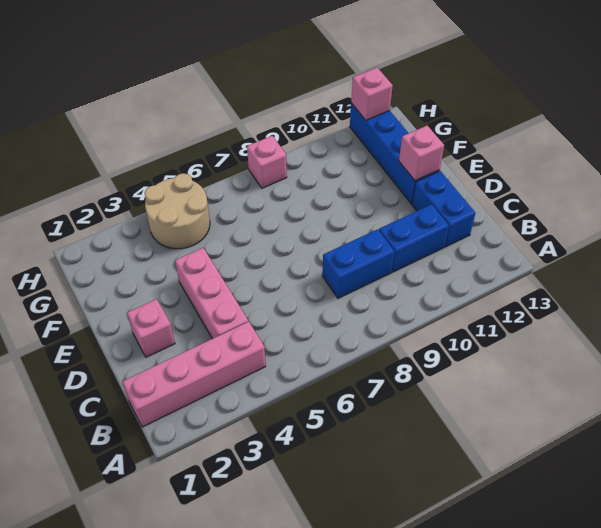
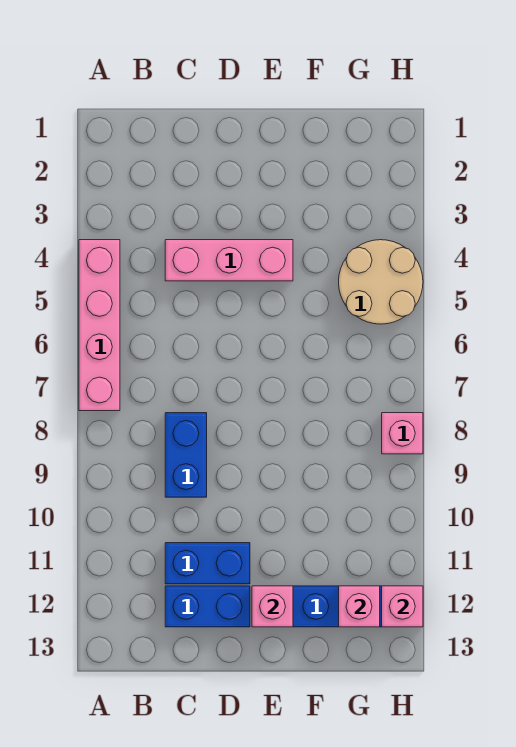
pink brick B1:B4 level 1 -> pink brick A4:A7 level 1
blue brick C10:C11 level 1 -> blue brick C11:D11 level 1
pink brick D2 level 1 -> pink brick G12 level 2

